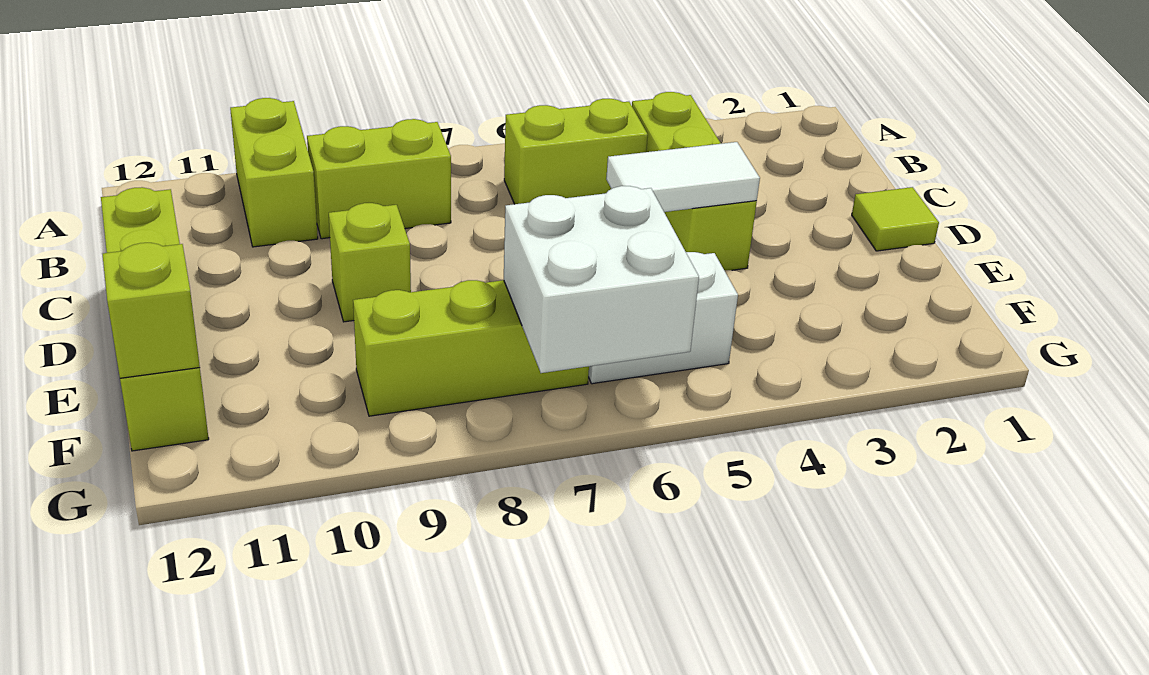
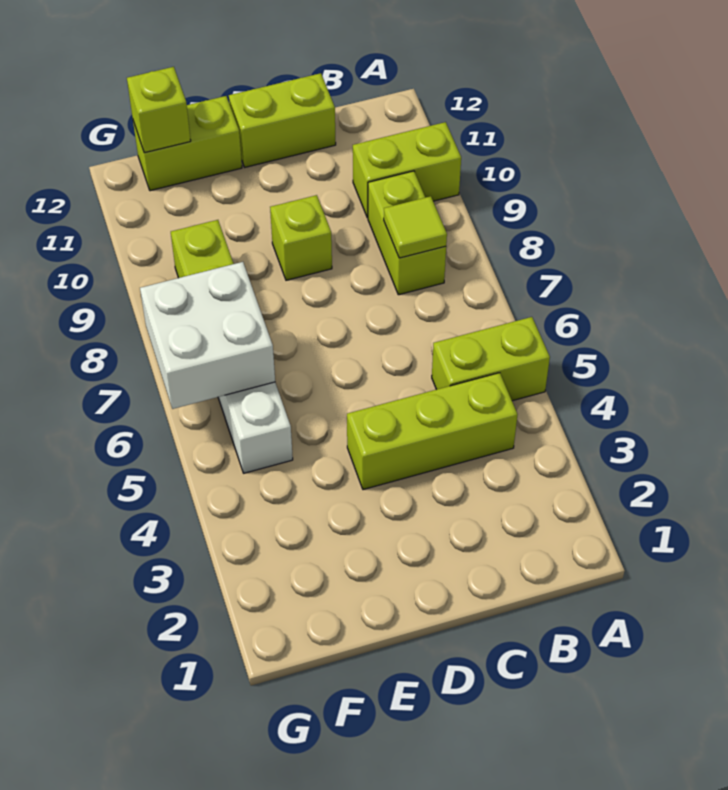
lime brick B5:B6 level 1 -> lime brick A5:B5 level 1
lime tile D1 level 1 -> lime tile B8 level 2
white tile D4:D5 level 2 -> none

